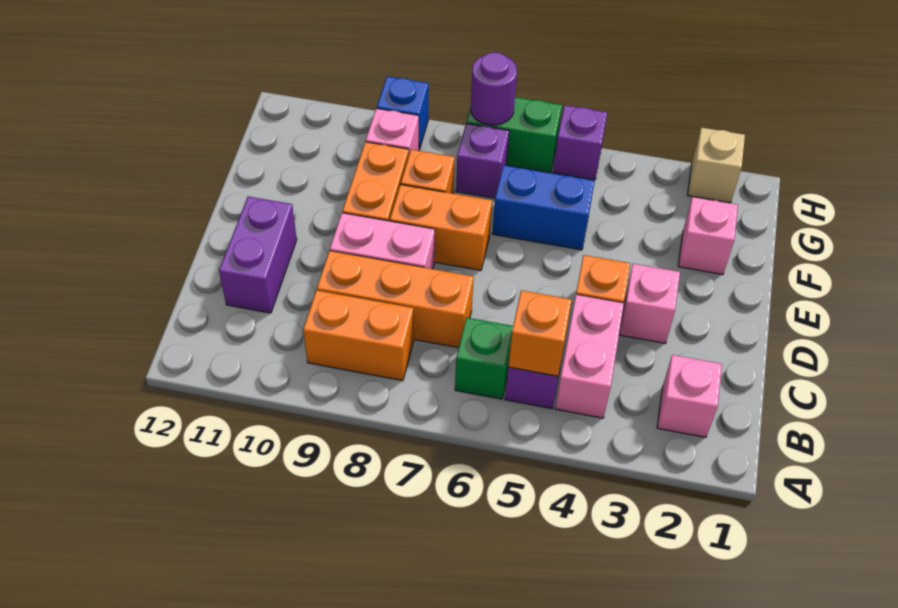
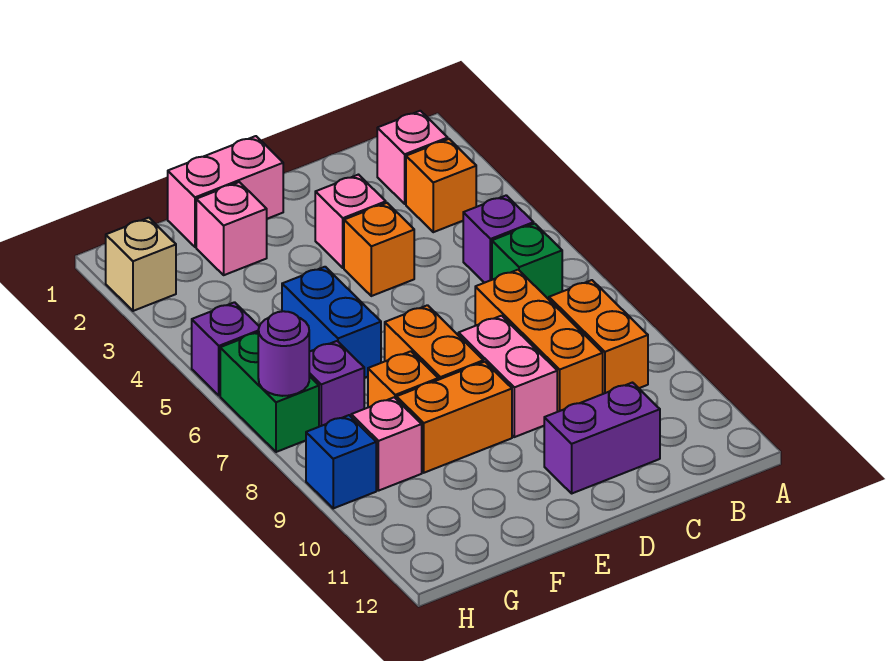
pink brick B4:C4 level 1 -> pink brick E1:F1 level 1
orange brick B5 level 2 -> orange brick B3 level 1

